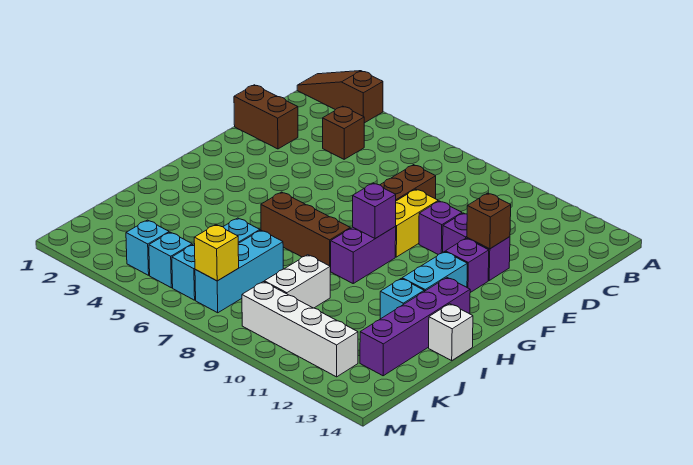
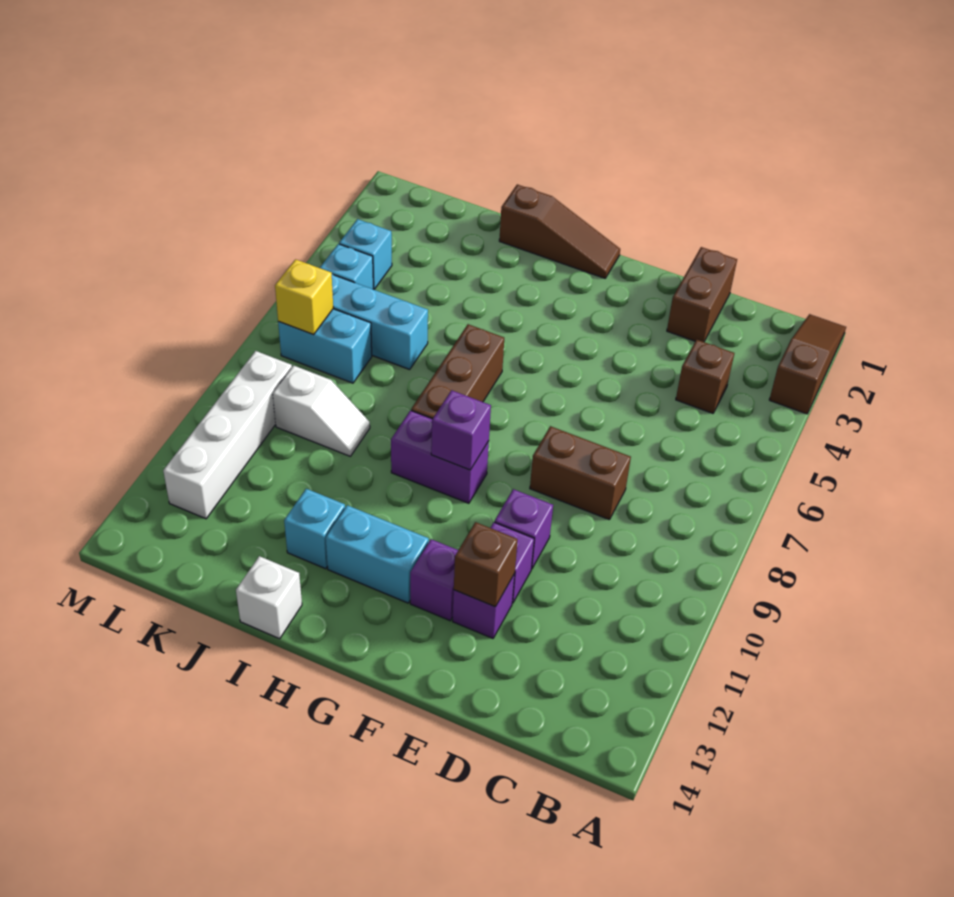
yellow brick E9:F9 level 1 -> none
none -> brown slope G1:I1 level 1 top I
purple brick H13:K13 level 1 -> none
cyan brick J7:L7 level 1 -> cyan brick K7:L7 level 1
white brick J9:K9 level 1 -> white slope J9:K9 level 1 top K

